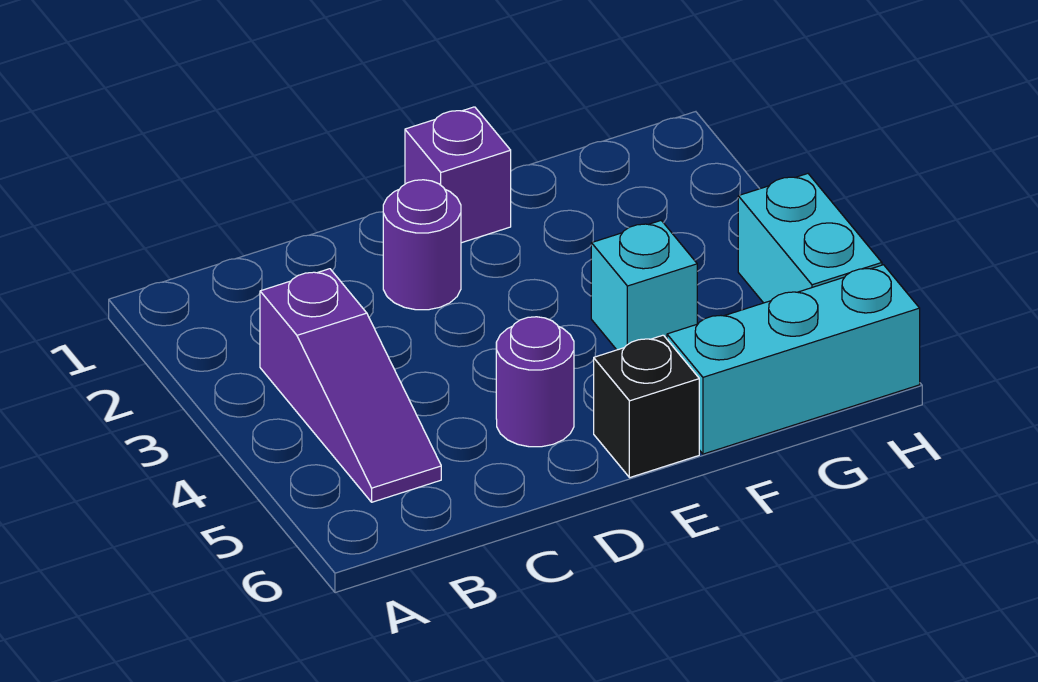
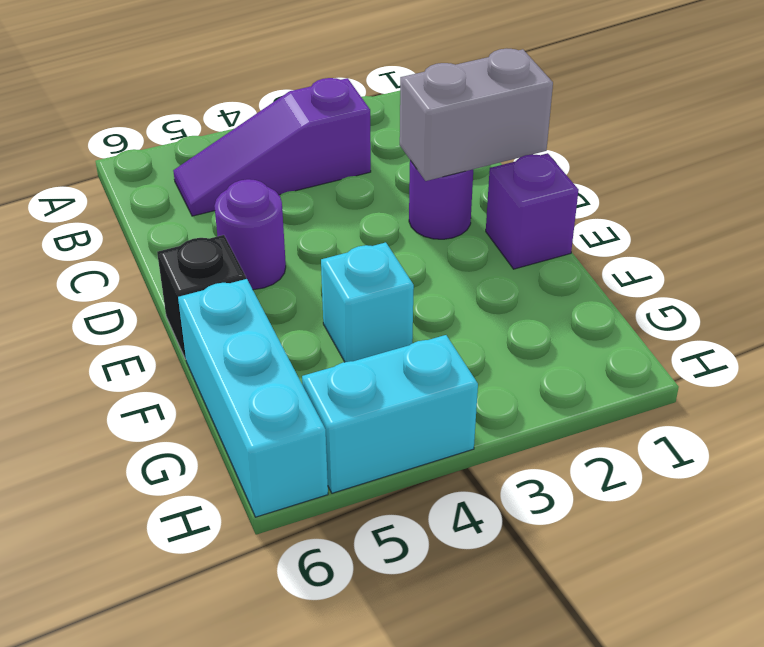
none -> grey brick D1:D2 level 2

